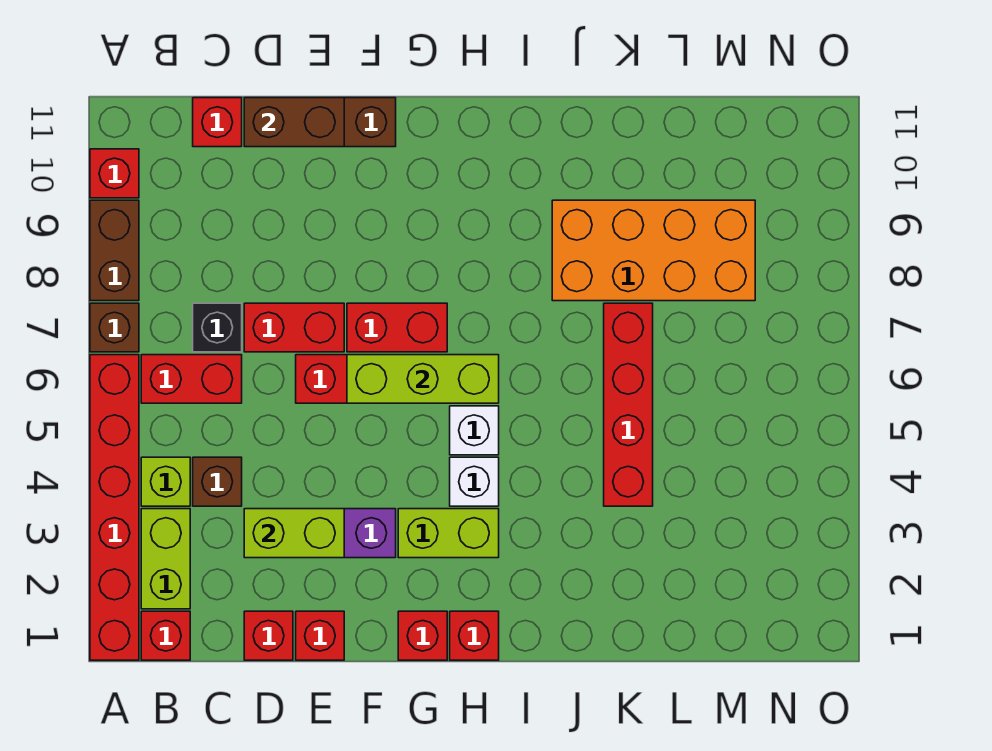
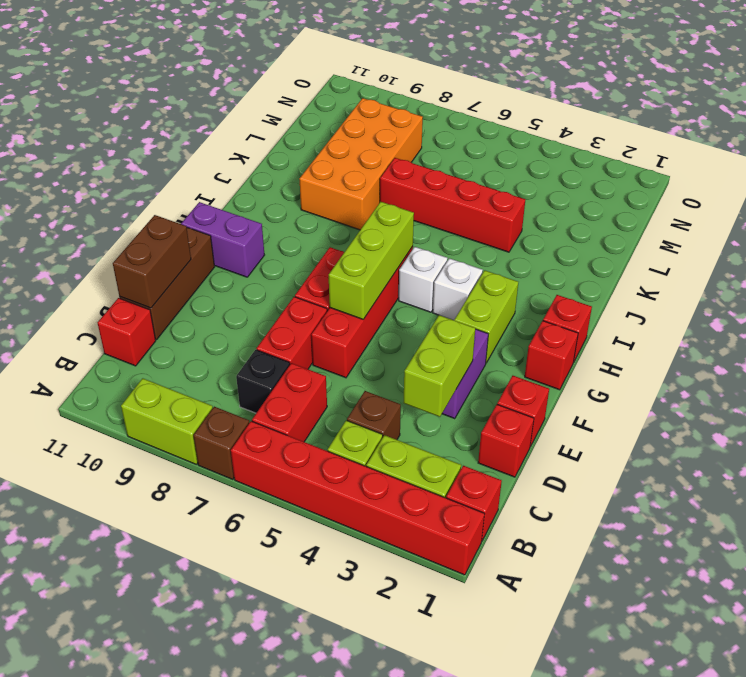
brown brick A8:A9 level 1 -> lime brick A8:A9 level 1
red brick A10 level 1 -> none
none -> purple brick G10:G11 level 1

